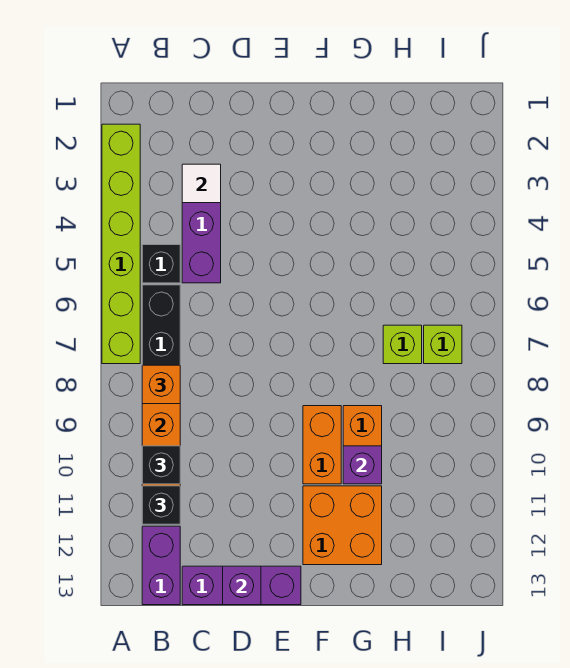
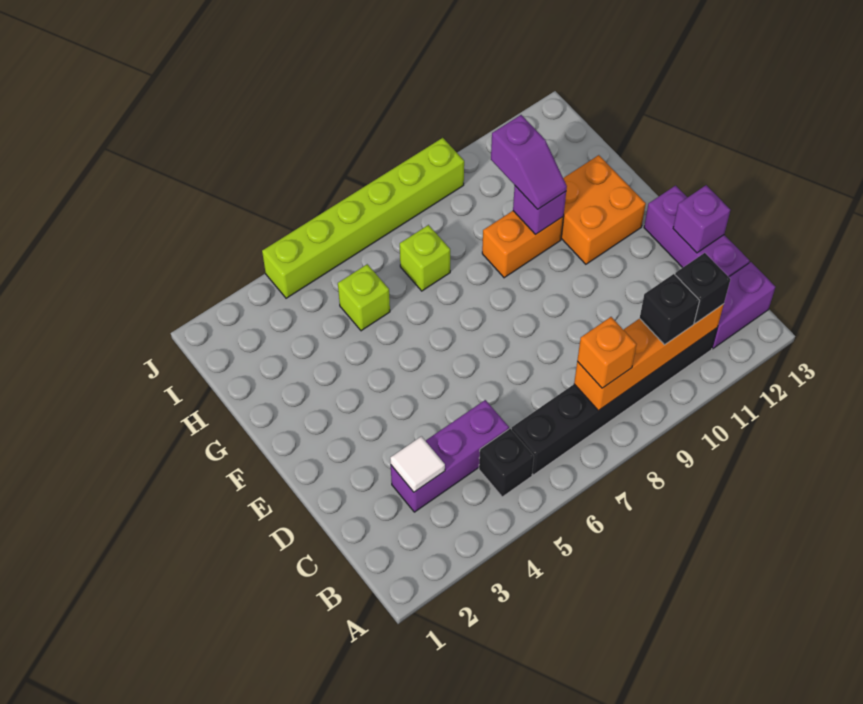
lime brick A2:A7 level 1 -> lime brick J4:J9 level 1
orange brick F9:F10 level 1 -> none
none -> purple slope G10:H10 level 3 top H
lime brick I7 level 1 -> lime brick H5 level 1

